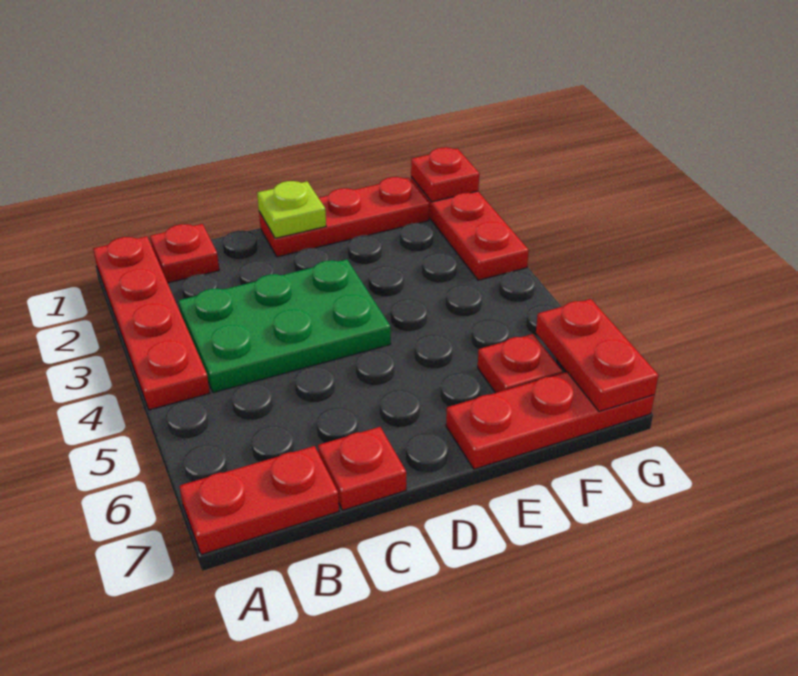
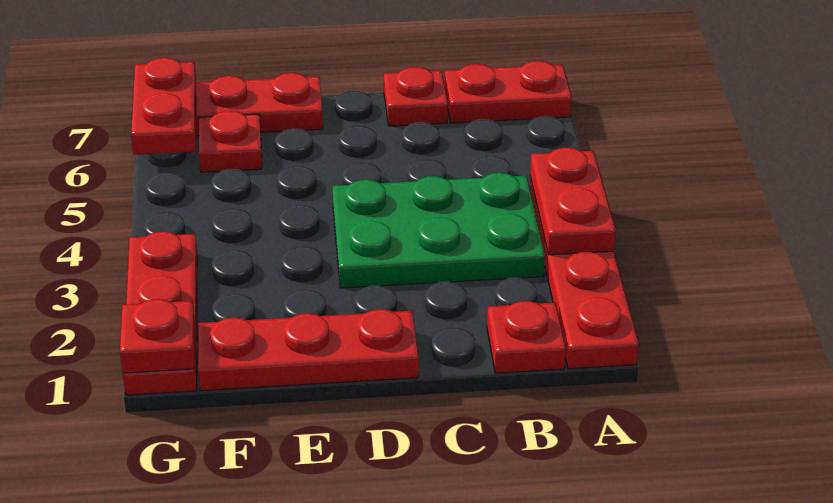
none -> red plate A3:A4 level 2
lime plate D1 level 2 -> none

